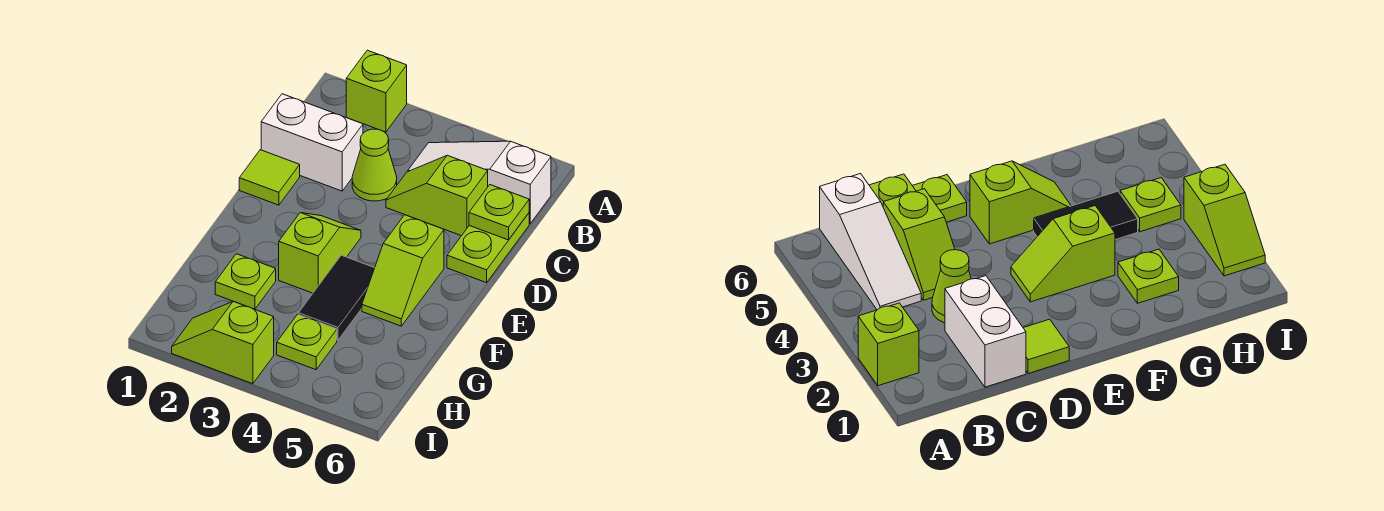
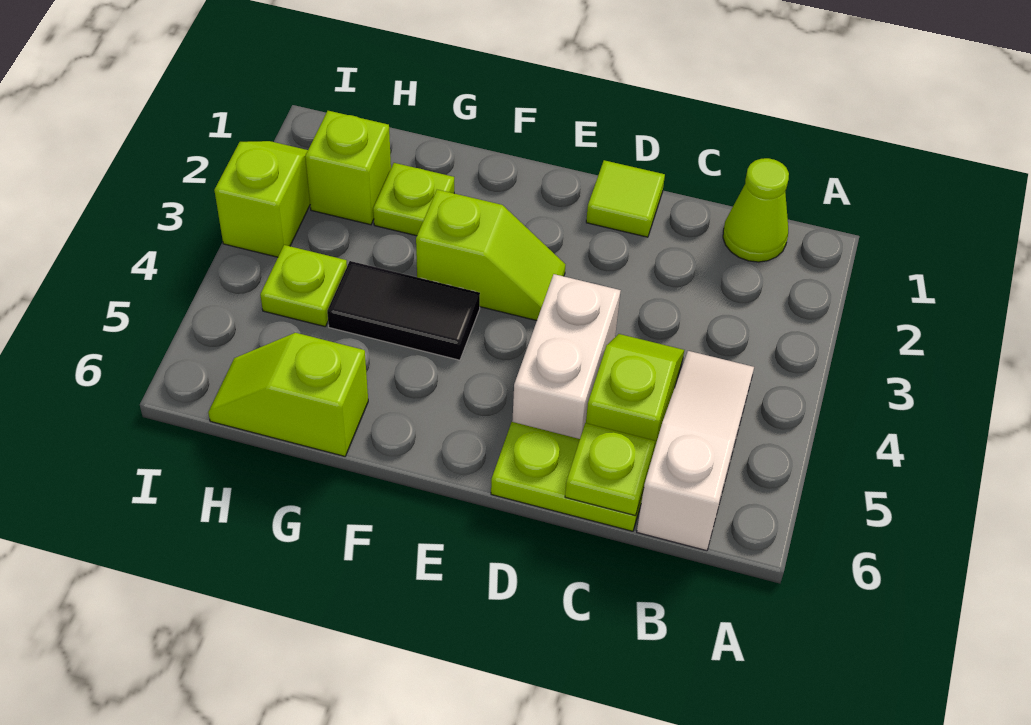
lime brick A2 level 1 -> lime brick H2 level 1
white brick C1:C2 level 1 -> white brick D4:D5 level 1
lime cone C3 level 1 -> lime cone B1 level 1
lime slope E5:F5 level 1 top E -> lime slope G6:H6 level 1 top G

